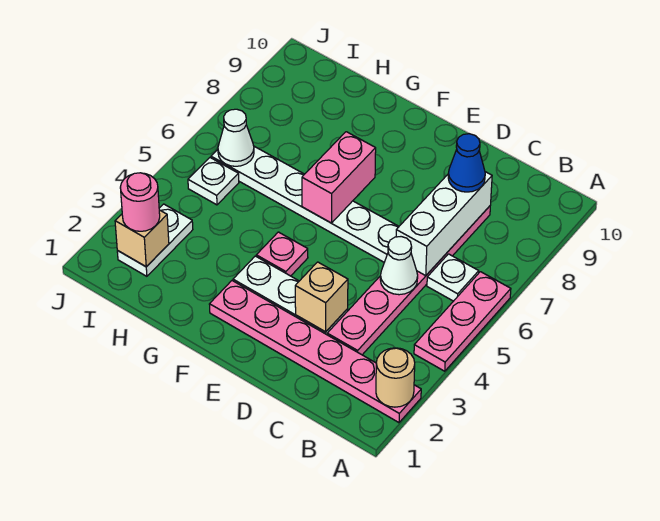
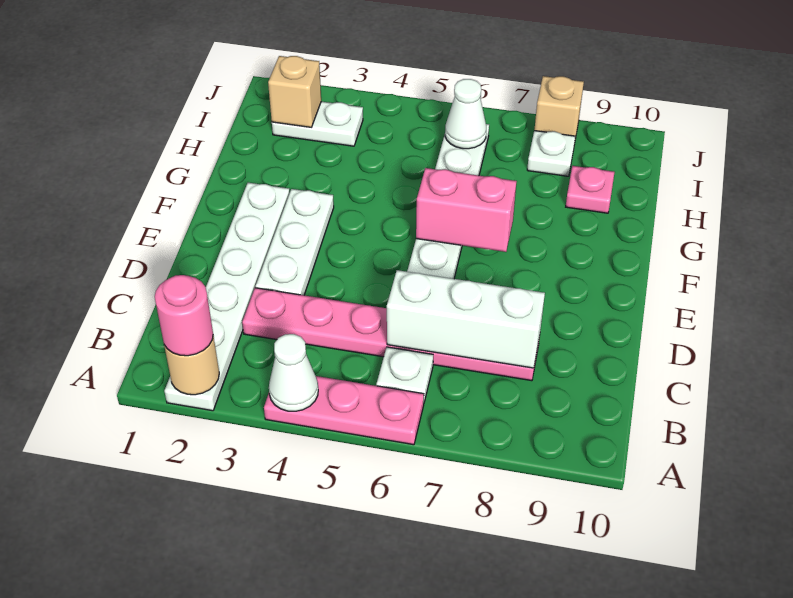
pink plate A2:F2 level 1 -> white plate A2:F2 level 1
white cone C5 level 2 -> white cone A4 level 2
blue cone C8 level 3 -> none
tan brick D3 level 2 -> tan brick J8 level 1
pink plate F4 level 1 -> pink plate H9 level 1
pink round brick I2 level 3 -> pink round brick A2 level 3
white plate I5 level 1 -> white plate I8 level 1

